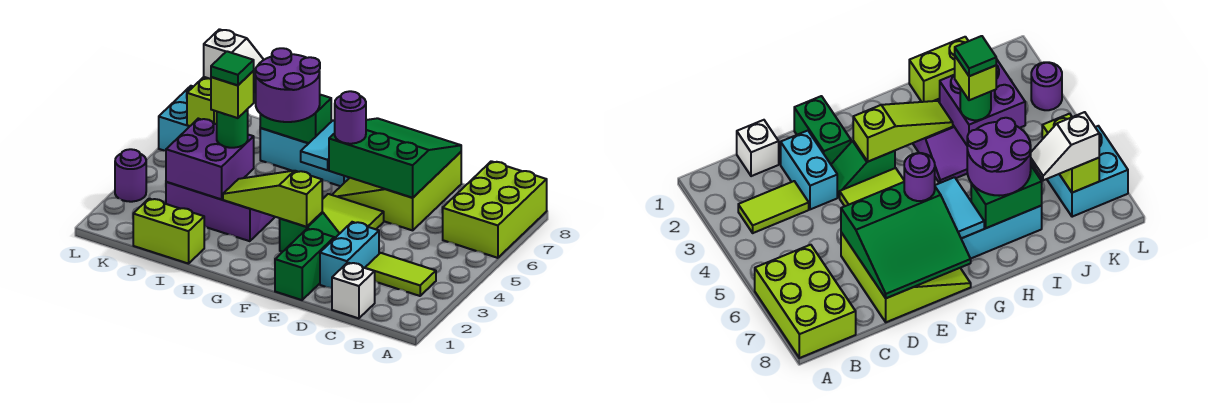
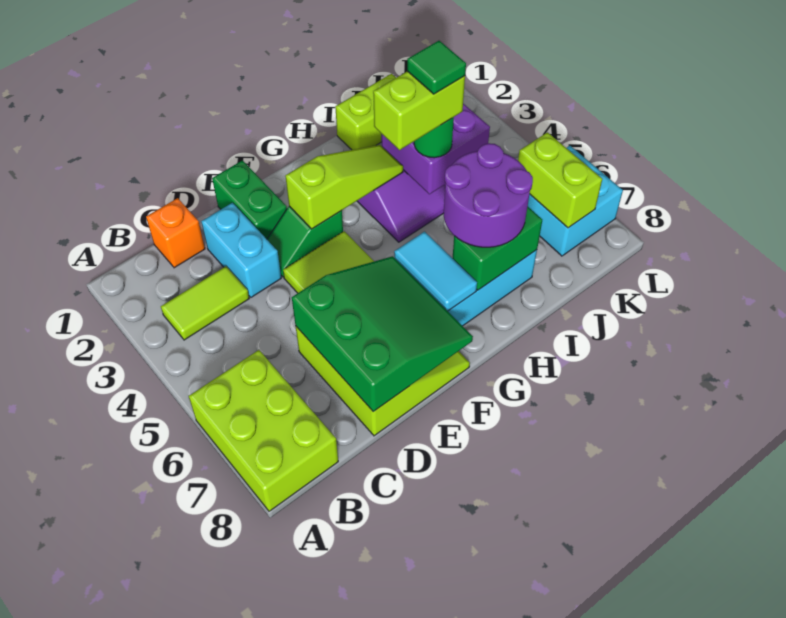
white brick C1 level 1 -> orange brick C1 level 1
green slope D6:F8 level 2 top 6 -> green slope D6:F8 level 2 top D
purple round brick F6 level 3 -> none
lime brick I4 level 4 -> lime brick H4:I4 level 4
white slope J7:K7 level 3 top K -> none
purple round brick L3 level 1 -> none

